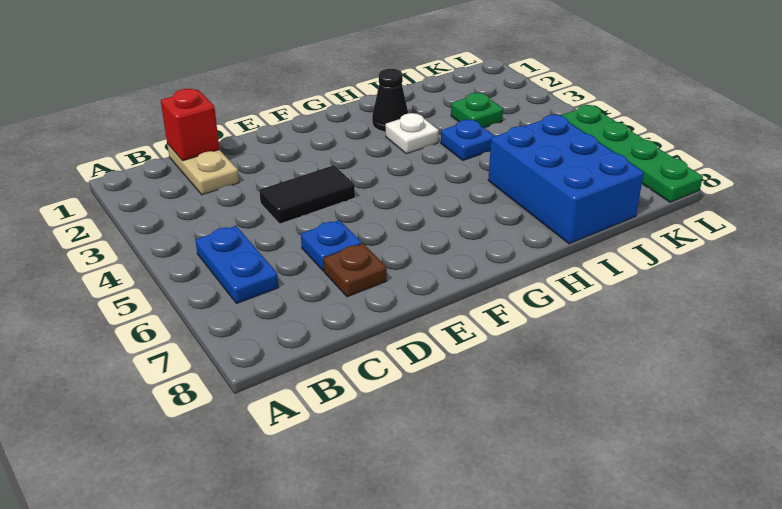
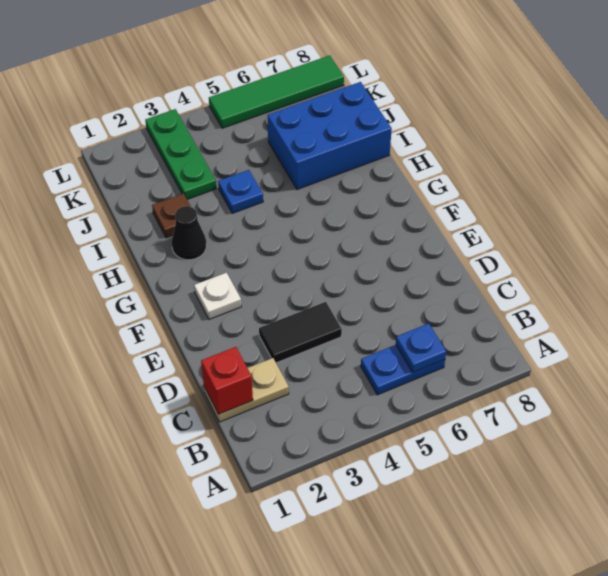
black tile D4:E4 level 1 -> black tile D3:D4 level 1
blue plate D6 level 1 -> blue plate B6 level 2
brown plate D7 level 1 -> brown plate I2 level 1
white plate H3 level 1 -> white plate F2 level 1
green plate J3 level 1 -> green plate J3:L3 level 1
green plate L5:L8 level 1 -> green tile L5:L8 level 1

